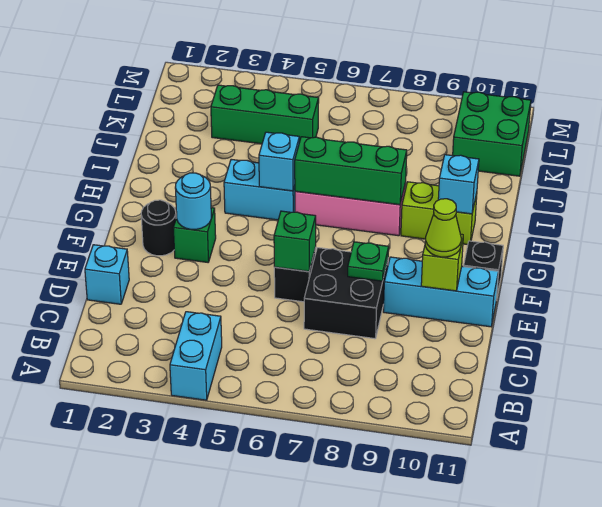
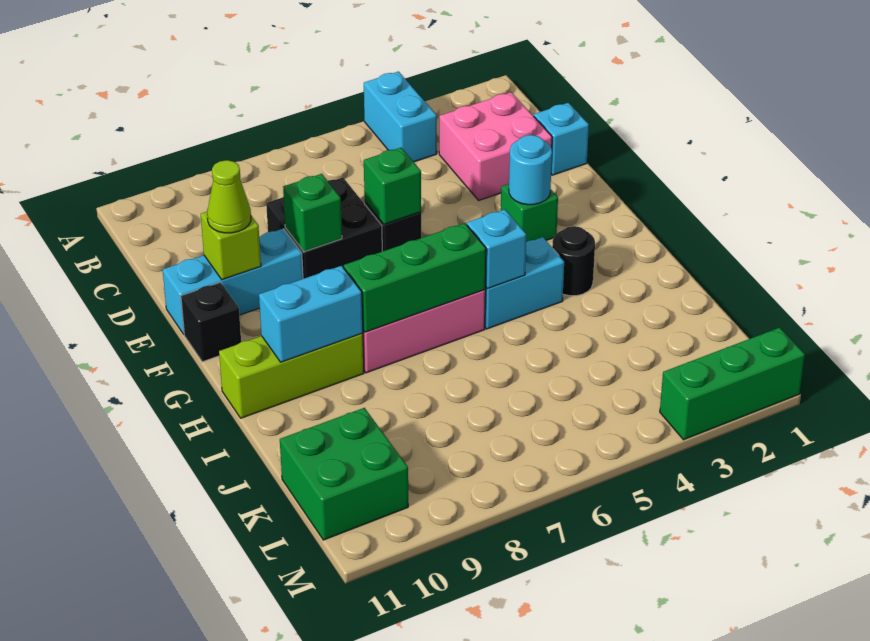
none -> pink brick C2:D3 level 1
green plate E8 level 2 -> green brick E8 level 2
black round brick F2 level 1 -> black round brick H3 level 1
lime brick H9:H10 level 1 -> lime brick H9:H11 level 1
cyan brick H10 level 2 -> cyan brick H9:H10 level 2
green brick K3:K5 level 1 -> green brick M1:M3 level 1

